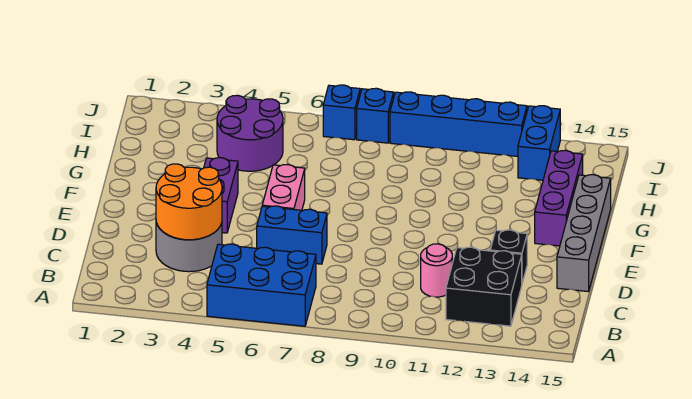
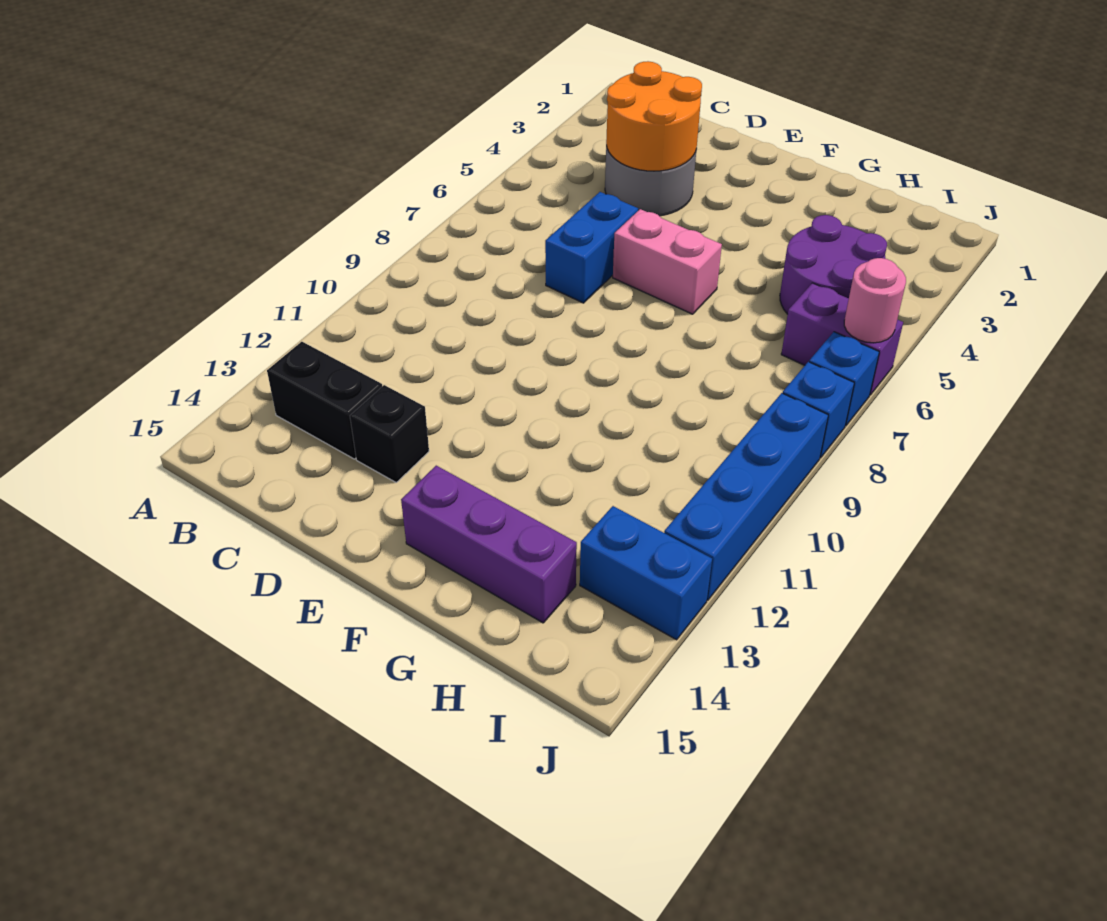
blue brick A5:B7 level 1 -> none
black brick B12:C13 level 1 -> black brick B13:C13 level 1
pink round brick C11 level 1 -> pink round brick J6 level 2
grey brick D15:G15 level 1 -> none
purple brick E4:F4 level 1 -> purple brick I6:J6 level 1

